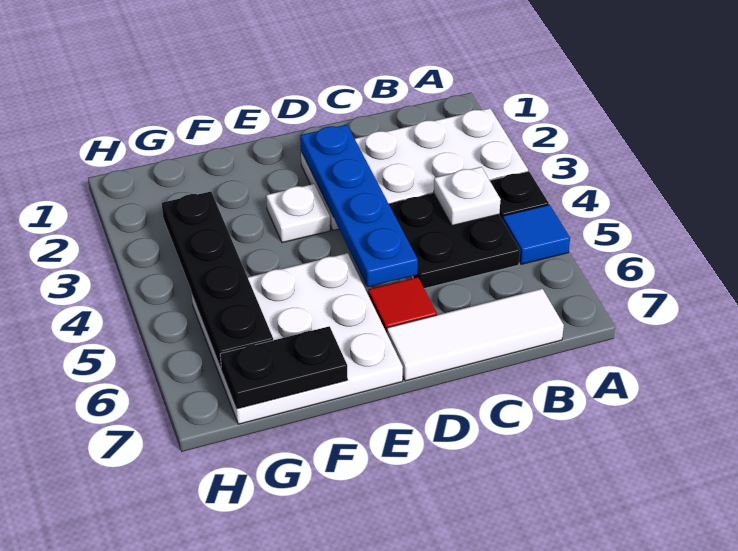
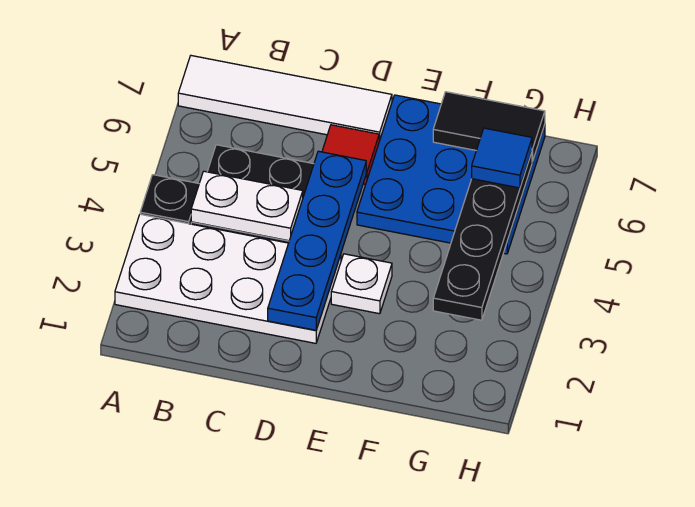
blue tile A5 level 1 -> blue tile G6 level 3
white plate B4 level 2 -> white plate B4:C4 level 2
white tile B7:D7 level 1 -> white tile A7:D7 level 1
white plate E5:G7 level 1 -> blue plate E5:G7 level 1
black plate F7:G7 level 2 -> black tile F7:G7 level 2

